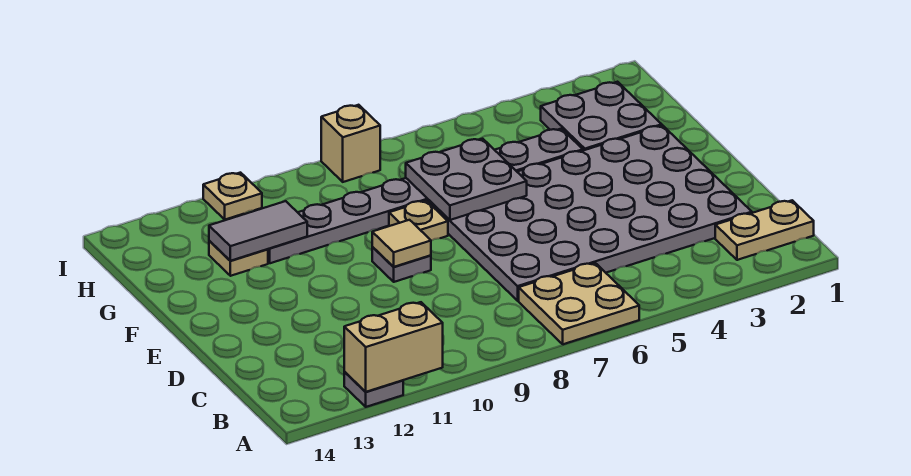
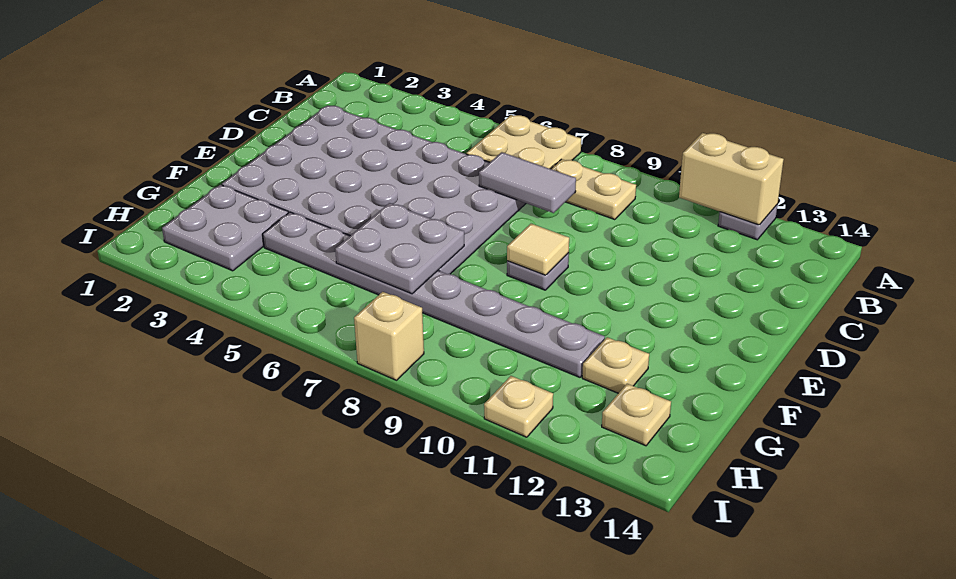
tan plate B1:B2 level 1 -> tan plate B8:B9 level 1
tan plate F8 level 1 -> tan plate H13 level 1
grey tile G11:G12 level 2 -> grey tile C7:C8 level 2

